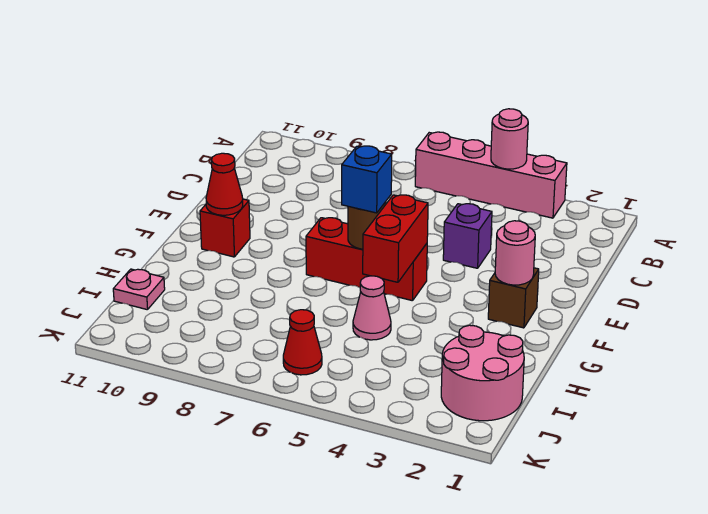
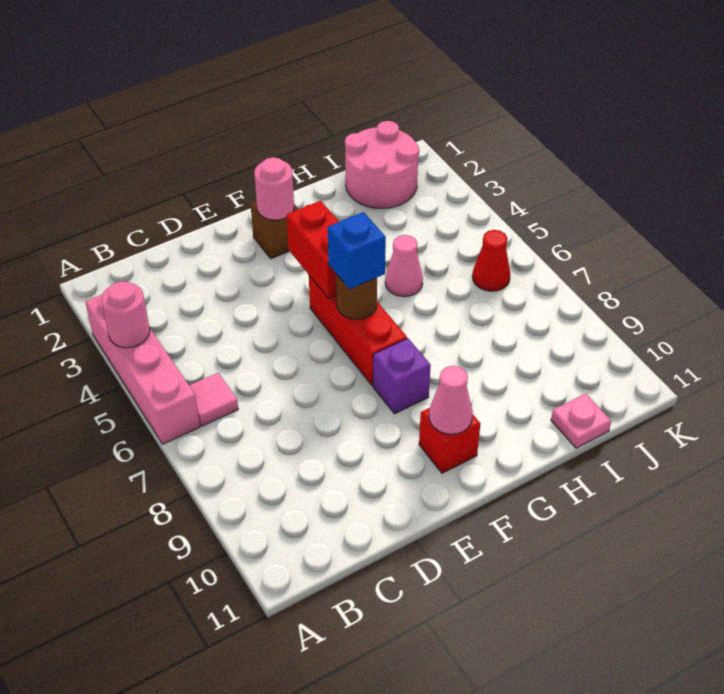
none -> pink tile B6 level 1
purple brick D4 level 1 -> purple brick F8 level 1
red brick F5:G5 level 2 -> red brick F4:F5 level 2
red cone F10 level 2 -> pink cone F10 level 2

